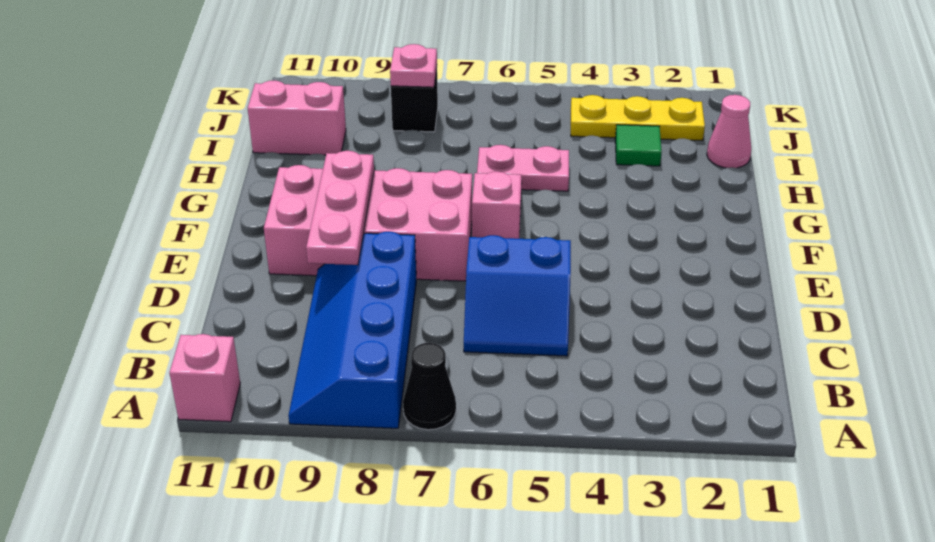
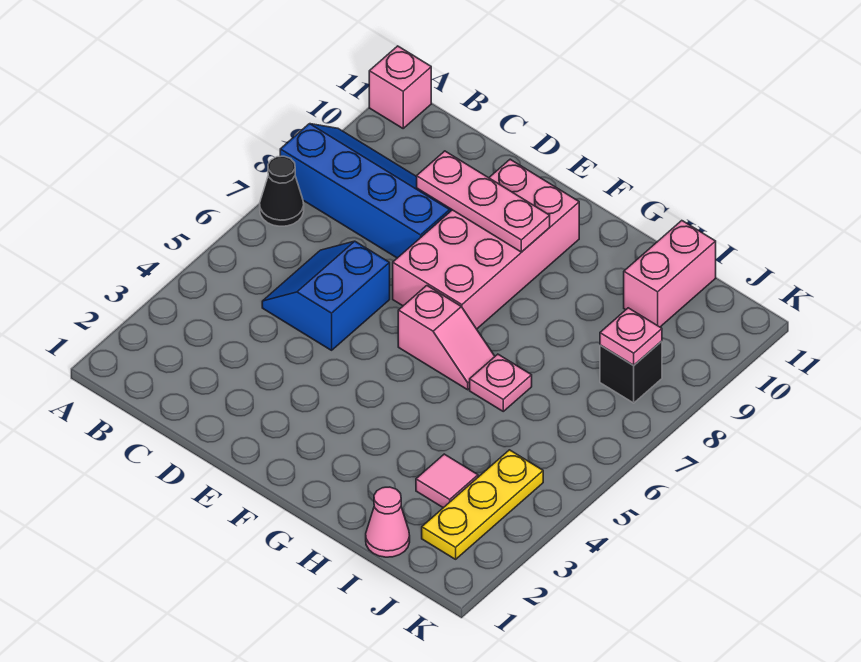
pink plate H5:H6 level 1 -> pink plate H6 level 1
green tile I3 level 1 -> pink tile I3 level 1

